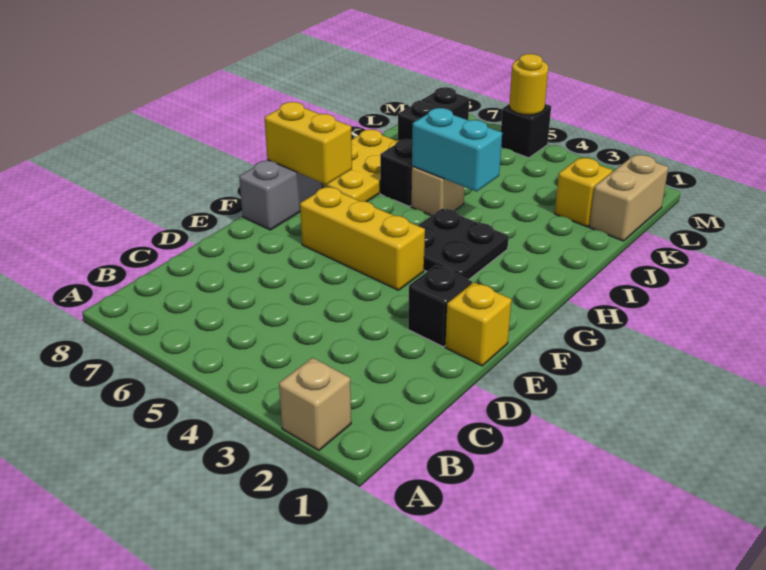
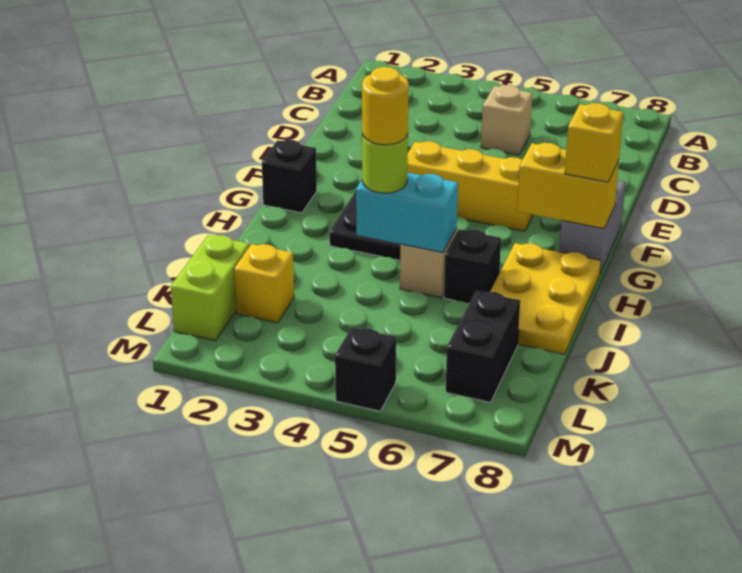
tan brick A2 level 1 -> tan brick C5 level 1
yellow brick E1 level 1 -> yellow brick G8 level 3
black brick E2 level 1 -> black brick G1 level 1
none -> lime round brick I4 level 3
tan brick K1:L1 level 1 -> lime brick K1:L1 level 1
yellow round brick M5 level 2 -> yellow round brick I4 level 4

